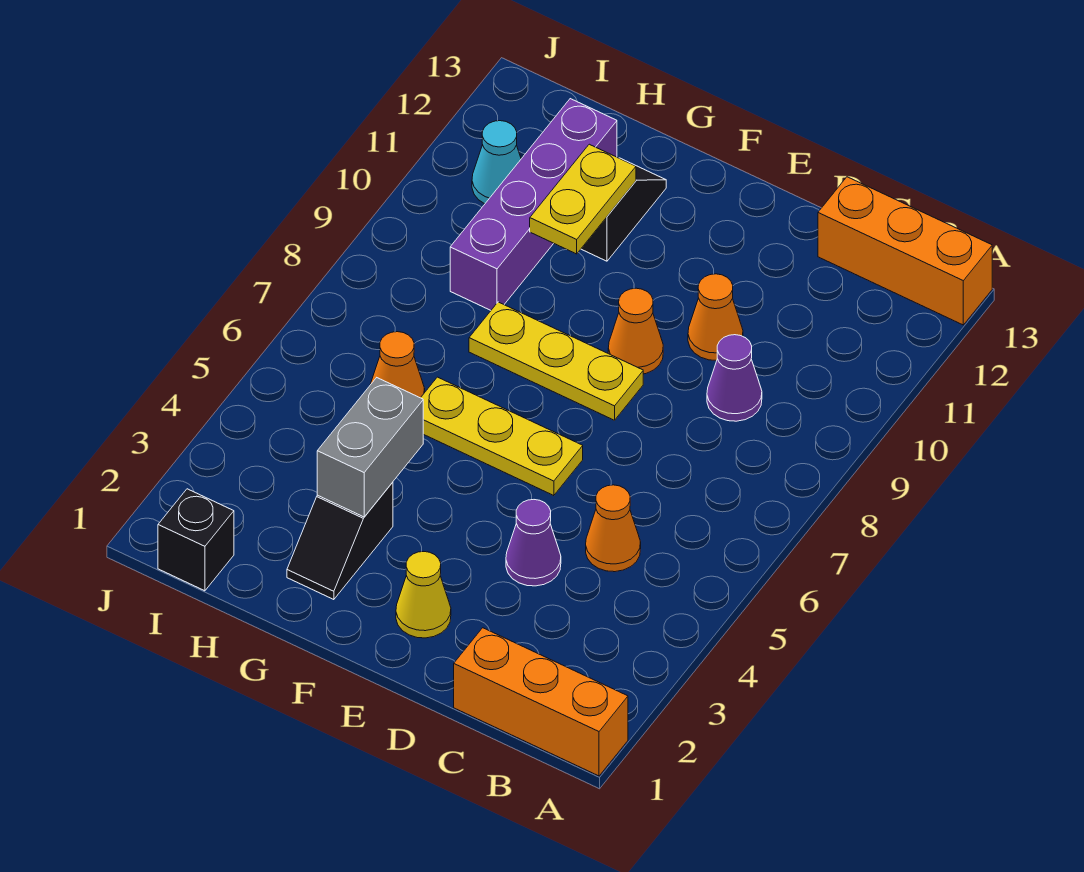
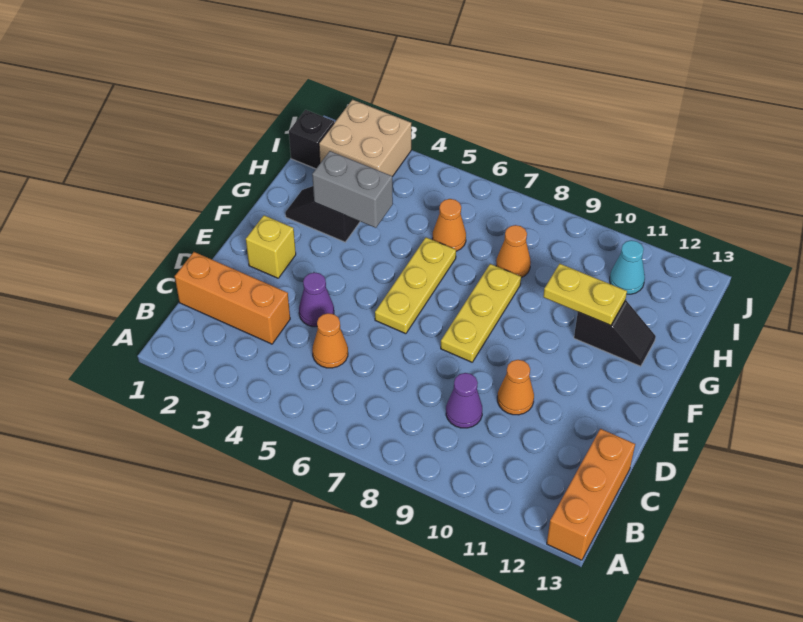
orange brick A1:C1 level 1 -> orange brick C1:C3 level 1
yellow cone E2 level 1 -> yellow brick E2 level 1
orange cone E9 level 1 -> orange cone H8 level 1
purple brick H9:H12 level 1 -> none
none -> tan brick I2:J3 level 1

